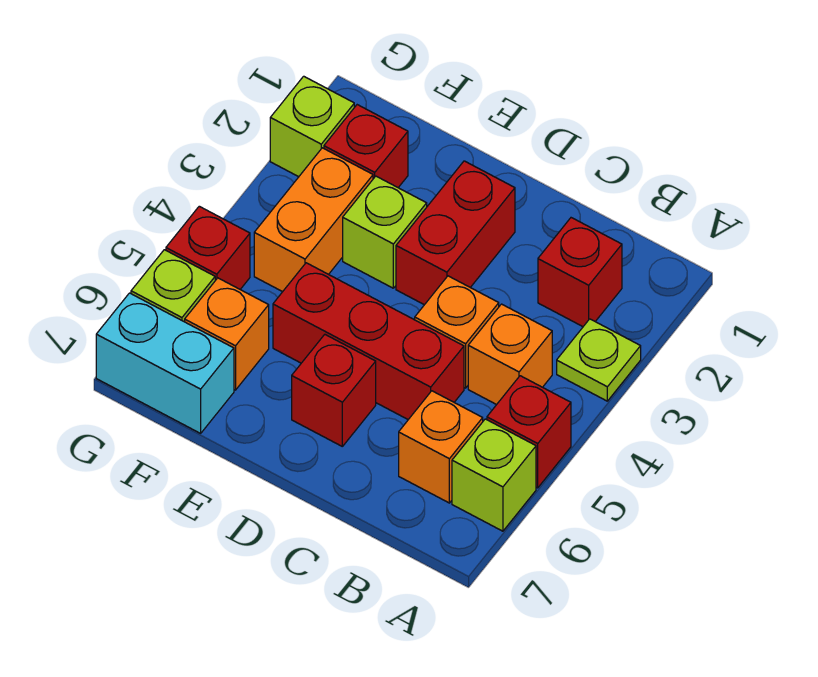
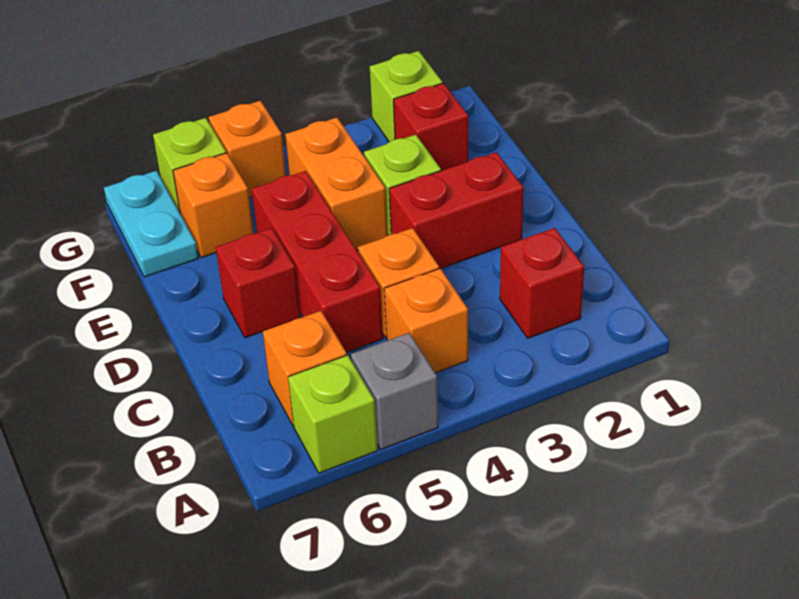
lime plate A3 level 1 -> none
red brick A5 level 1 -> grey brick A5 level 1
orange brick F3:F4 level 1 -> orange brick E4:F4 level 1
cyan brick F7:G7 level 1 -> cyan plate F7:G7 level 1
red brick G5 level 1 -> orange brick G5 level 1

